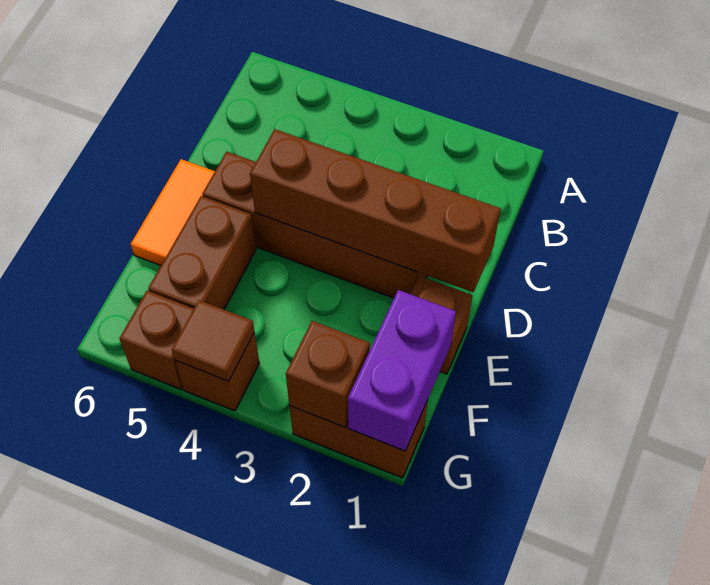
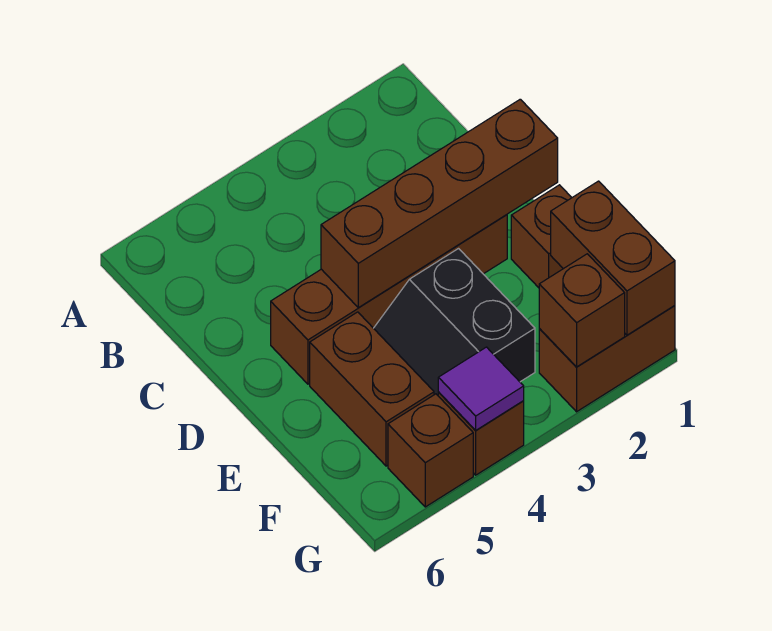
orange tile D6:E6 level 1 -> none
none -> black slope E3:F4 level 1 top 3
purple brick F1:G1 level 2 -> brown brick F1:G1 level 2
brown tile G4 level 2 -> purple tile G4 level 2

